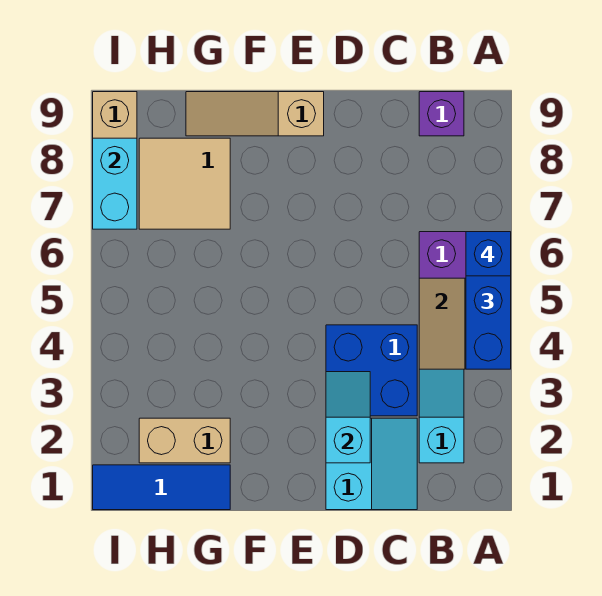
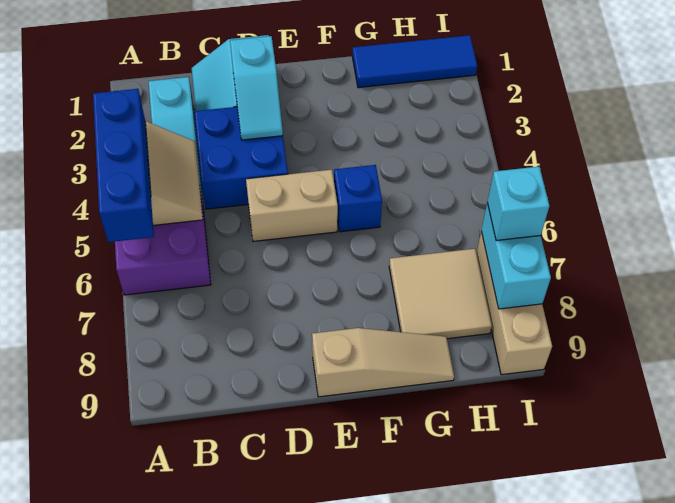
blue brick A6 level 4 -> blue brick F5 level 1
purple brick B9 level 1 -> none
tan brick G2:H2 level 1 -> tan brick D5:E5 level 1
none -> cyan brick I7 level 3

